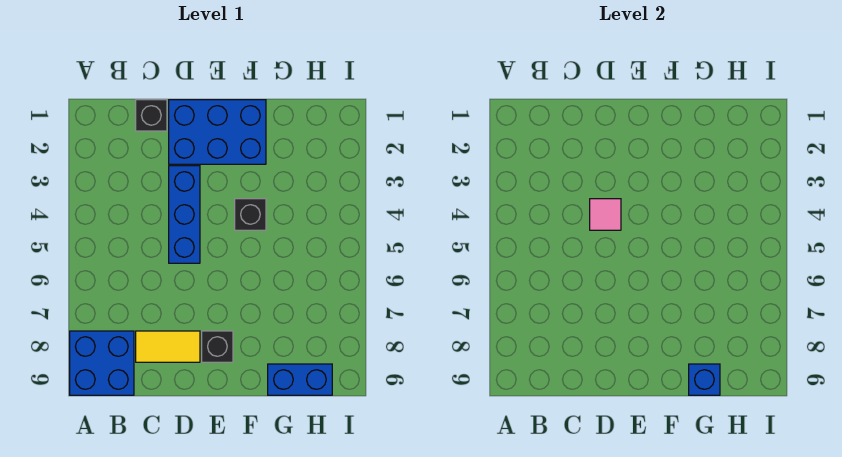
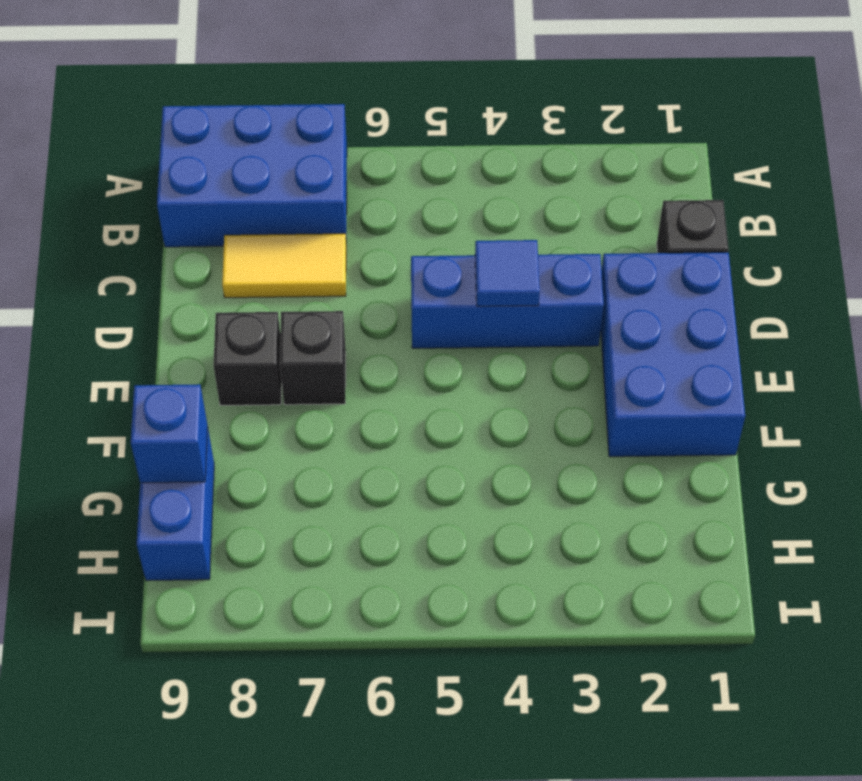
blue brick A8:B9 level 1 -> blue brick A7:B9 level 1
yellow tile C8:D8 level 1 -> yellow tile C7:C8 level 1
pink tile D4 level 2 -> blue tile D4 level 2
black brick F4 level 1 -> black brick E7 level 1

